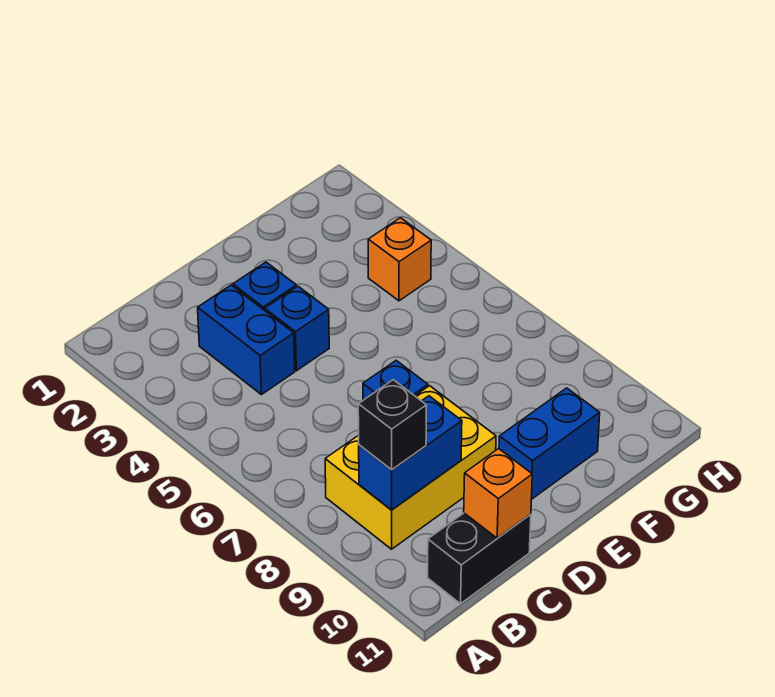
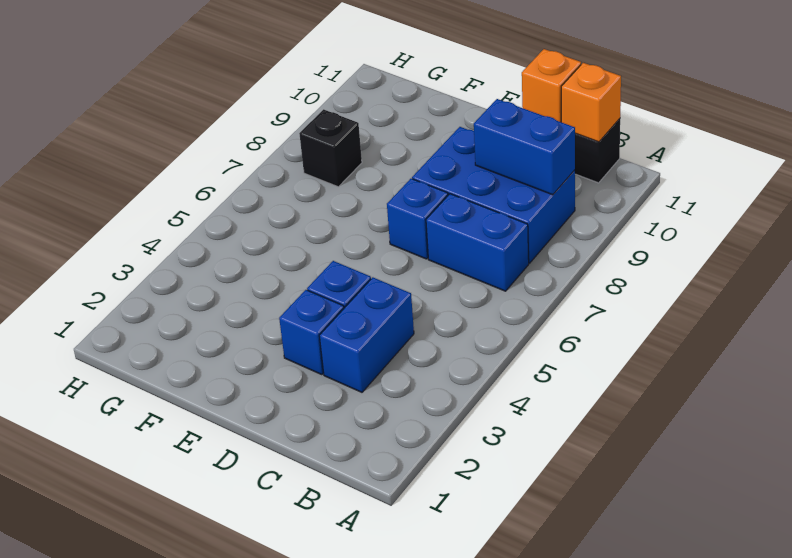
yellow brick B8:D9 level 1 -> blue brick B8:D9 level 1
black brick B9 level 3 -> black brick G8 level 1
blue brick E10:F10 level 1 -> blue brick B7:C7 level 1
orange brick G4 level 1 -> orange brick B11 level 2

